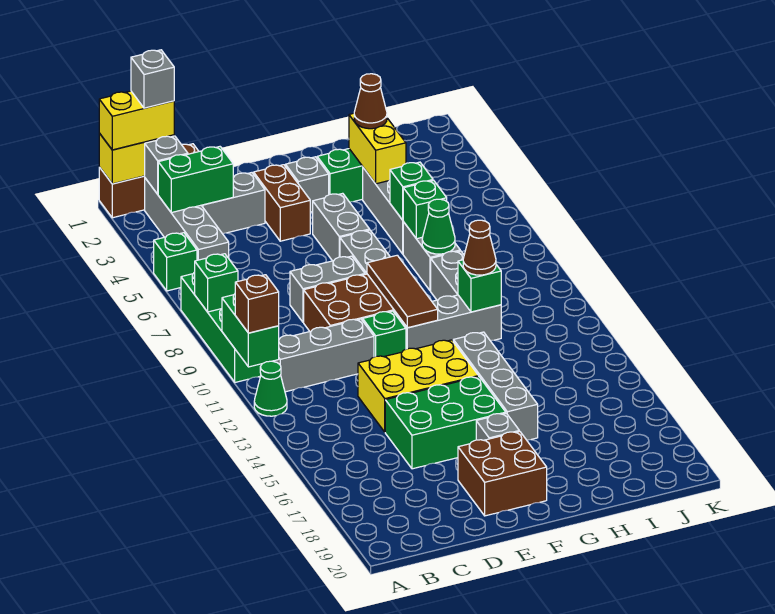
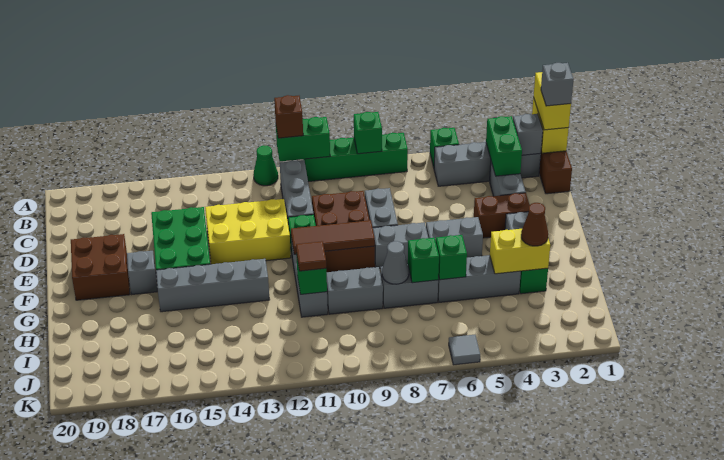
yellow brick D13:F14 level 1 -> yellow brick D12:E14 level 1
green cone H8 level 2 -> grey cone H8 level 2
brown cone H11 level 3 -> brown tile H11 level 3
none -> grey tile K6 level 1

